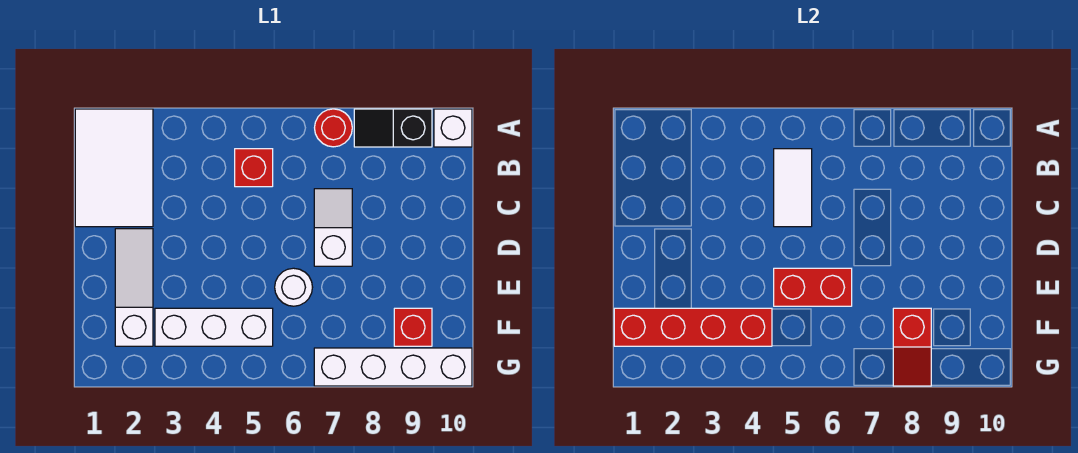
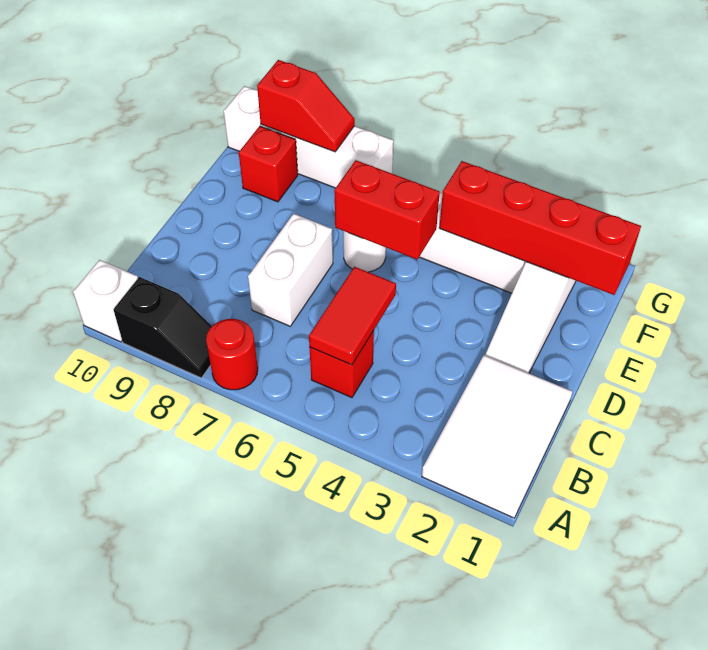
white tile B5:C5 level 2 -> red tile B5:C5 level 2
white slope C7:D7 level 1 top D -> white brick C7:D7 level 1
red slope F8:G8 level 2 top F -> red slope G8:G9 level 2 top 9

